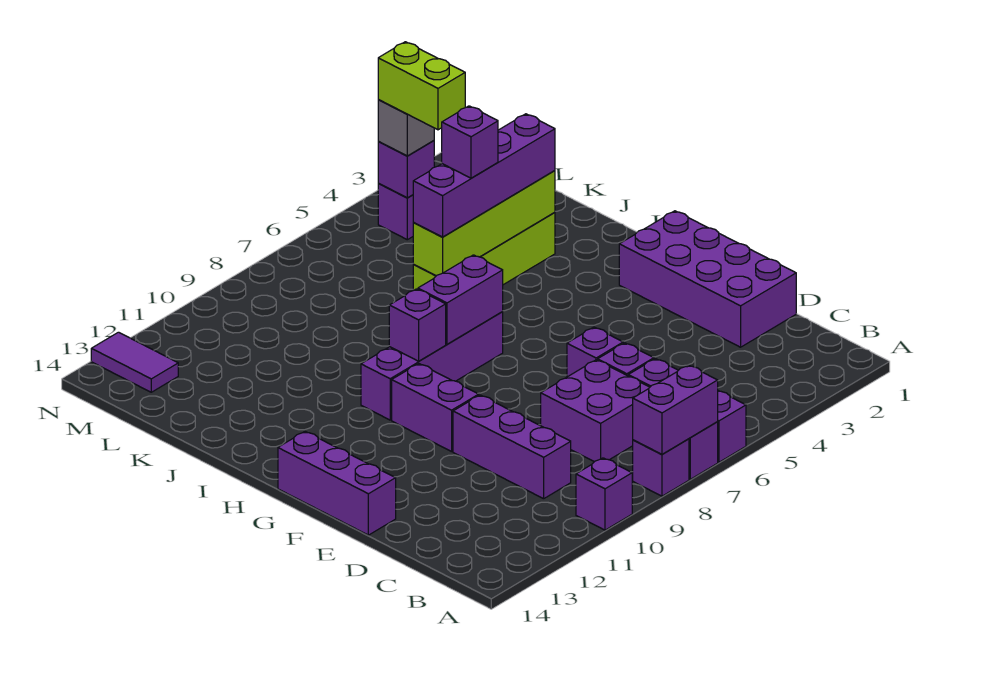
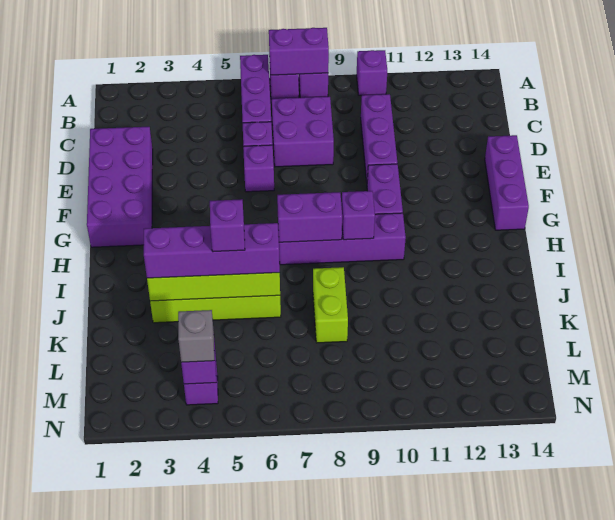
lime brick L4:M4 level 4 -> lime brick J8:K8 level 1
purple tile M13:N13 level 1 -> none

